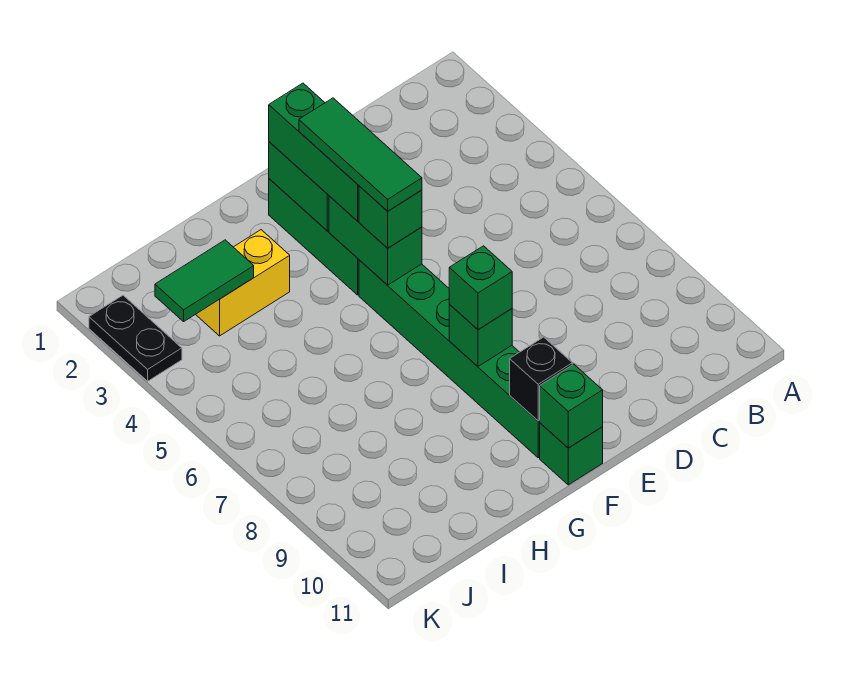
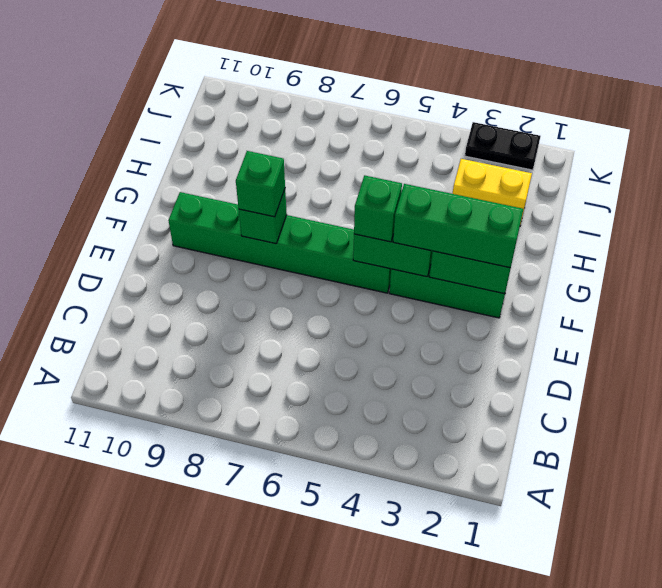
green tile F3:F5 level 4 -> none
black brick F10 level 2 -> none
green brick F11 level 1 -> none
green brick F11 level 2 -> none
yellow brick H3:I3 level 1 -> yellow brick I2:I3 level 1
green tile I3:J3 level 2 -> none

